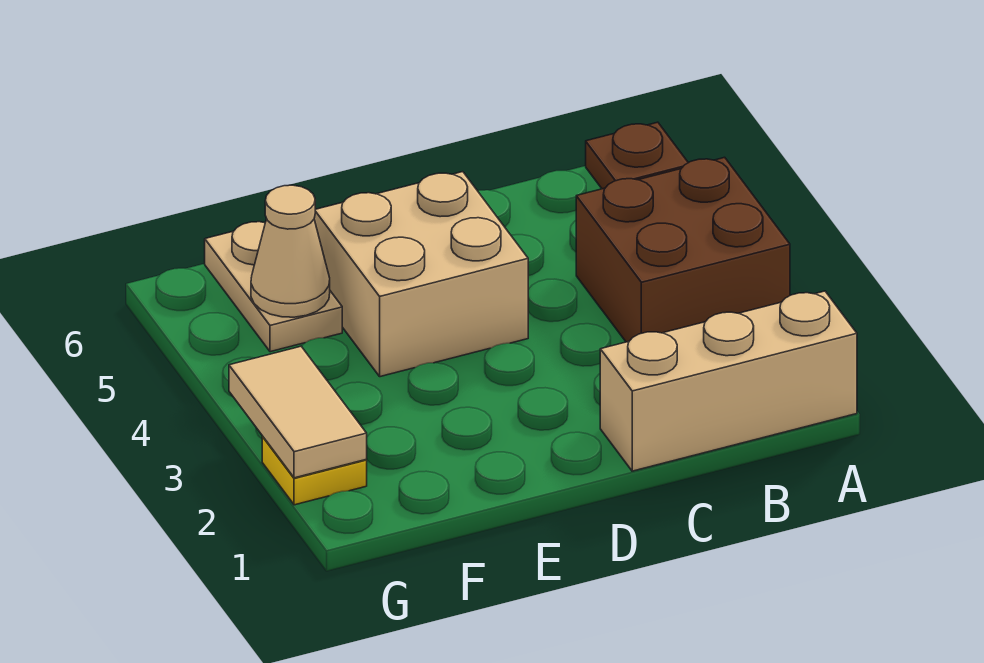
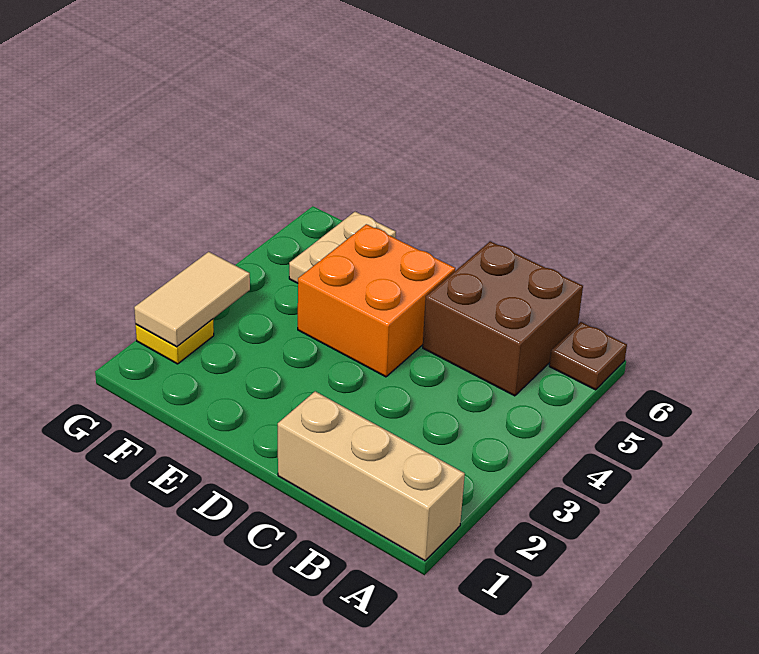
brown brick A3:B4 level 1 -> brown brick B5:C6 level 1
tan brick D4:E5 level 1 -> orange brick D4:E5 level 1
tan cone F5 level 2 -> none

